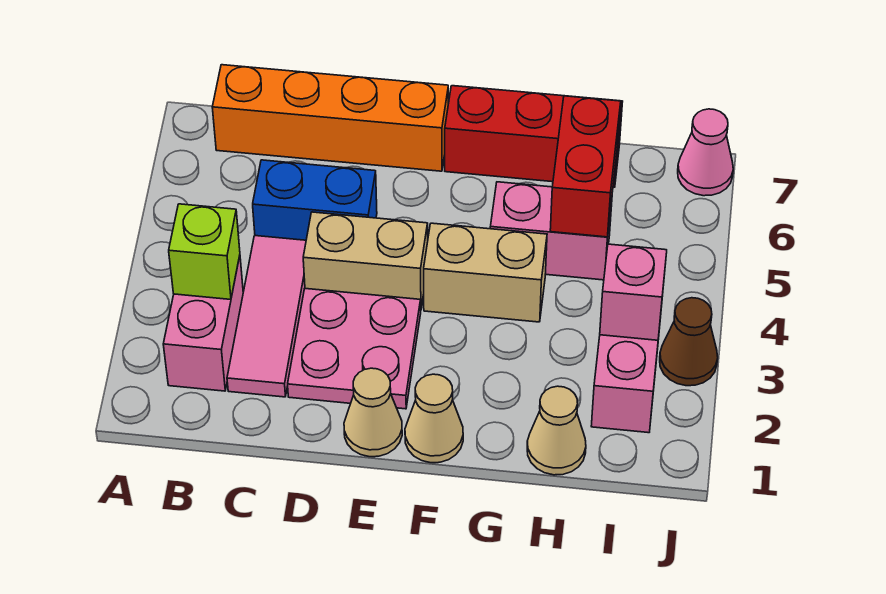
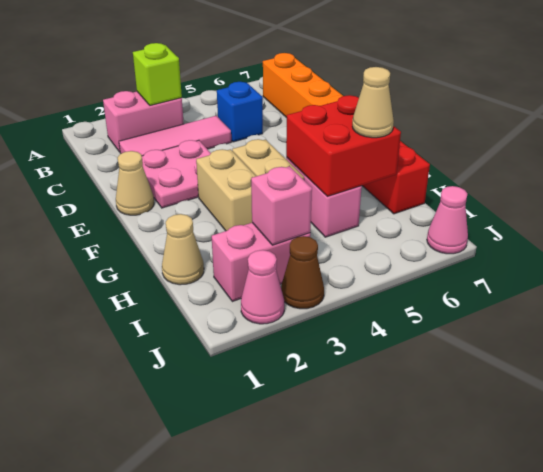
blue brick C5:D5 level 1 -> blue brick C5 level 1
tan brick D4:E4 level 1 -> tan brick F3:G3 level 1
tan cone F1 level 1 -> tan cone H6 level 3
red brick H5:H6 level 2 -> red brick G5:H6 level 2
none -> pink cone J2 level 1

